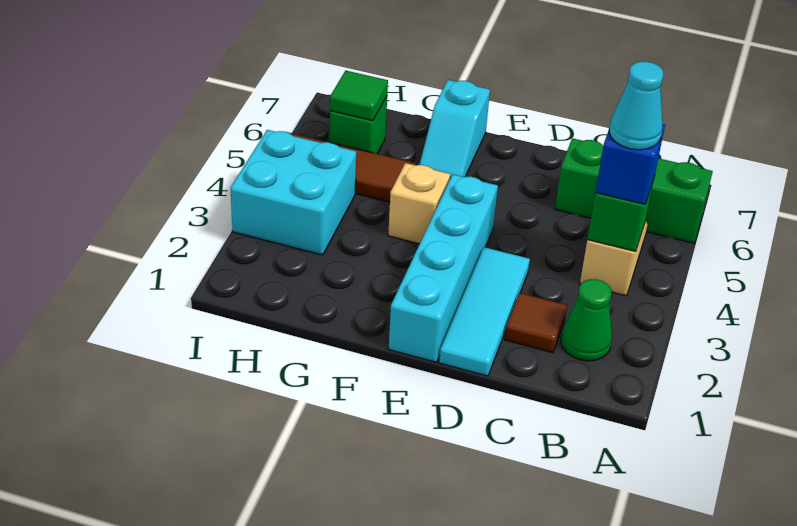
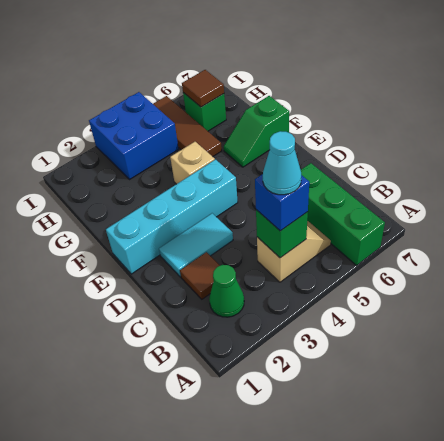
cyan tile D1:D3 level 1 -> cyan tile D2:D3 level 1
cyan slope F6:F7 level 1 top 7 -> green slope F6:F7 level 1 top 7
cyan brick H3:I4 level 1 -> blue brick H3:I4 level 1
green tile H6 level 2 -> brown tile H6 level 2

